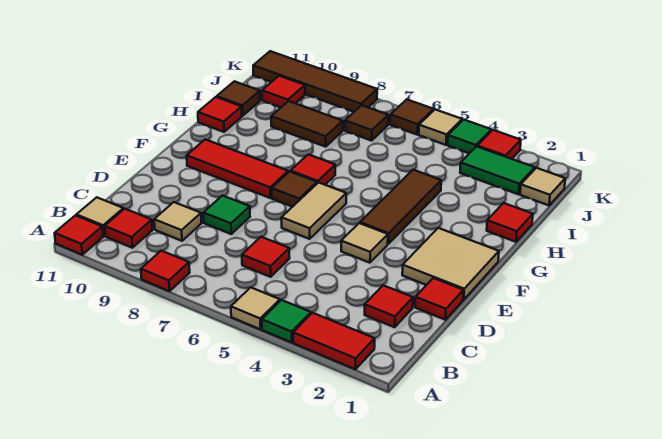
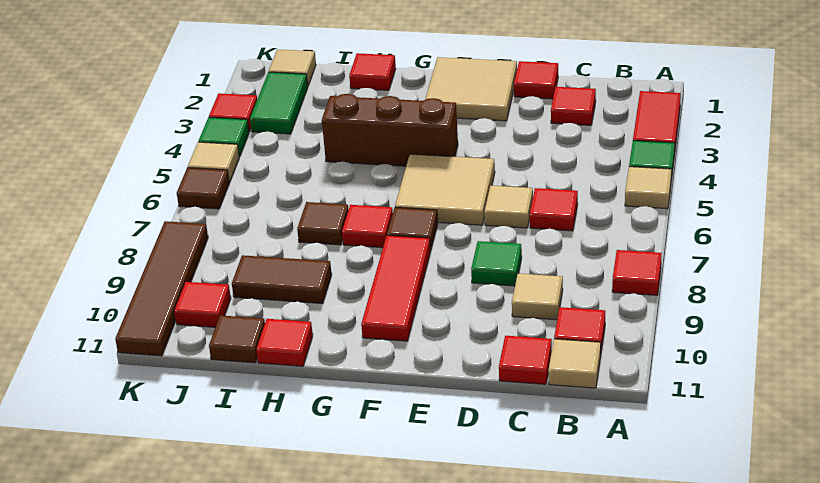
red tile A11 level 1 -> red tile C11 level 1
tan tile E4 level 1 -> tan tile D6 level 1
tan tile E6:F6 level 1 -> tan tile E5:F6 level 1
brown tile F4:H4 level 1 -> brown brick F4:H4 level 1
brown tile I8:I9 level 1 -> brown tile H9:I9 level 1
brown tile J7 level 1 -> brown tile H7 level 1

